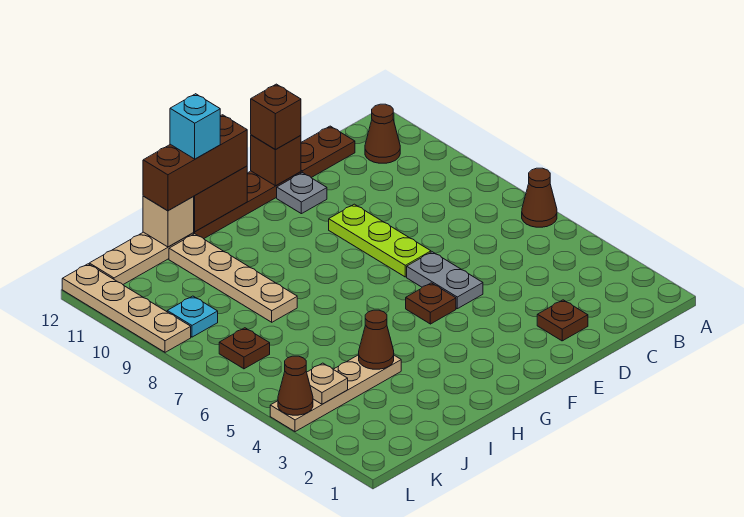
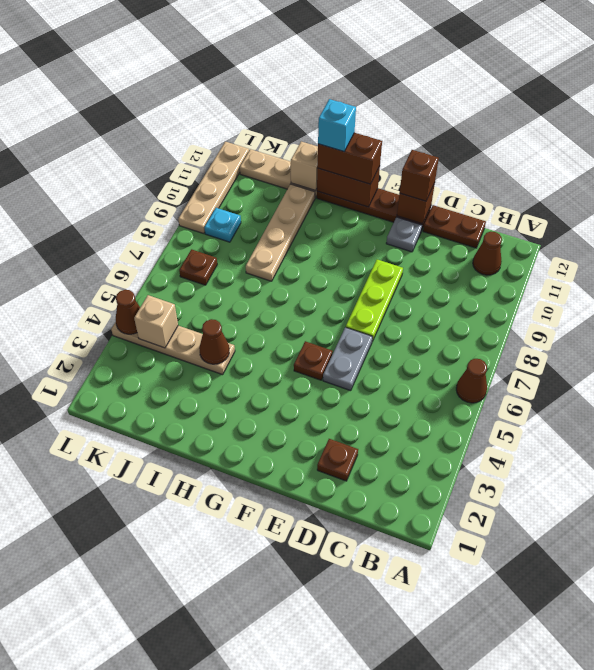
brown brick G12:I12 level 3 -> brown brick G12:H12 level 3
tan plate K4 level 2 -> tan brick K4 level 2

